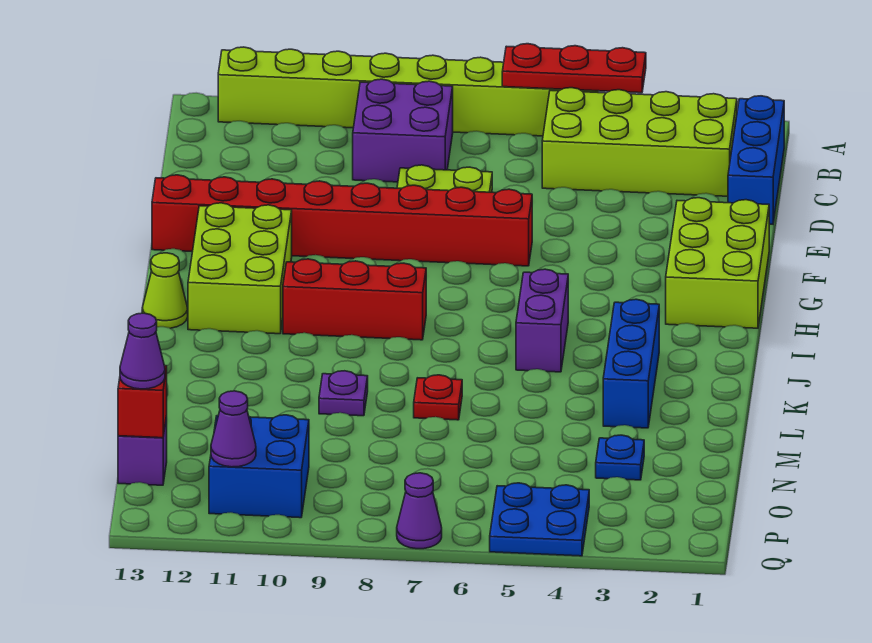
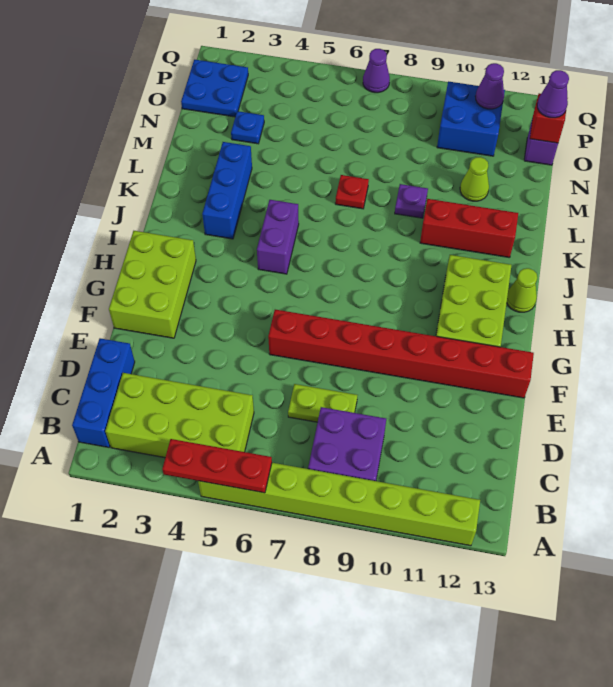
red brick I8:I10 level 1 -> red brick K10:K12 level 1
none -> lime cone M11 level 1
blue plate P4:Q5 level 1 -> blue plate O1:P2 level 1

